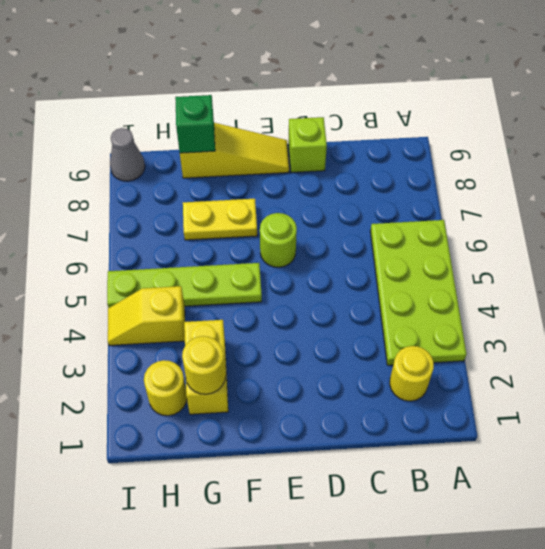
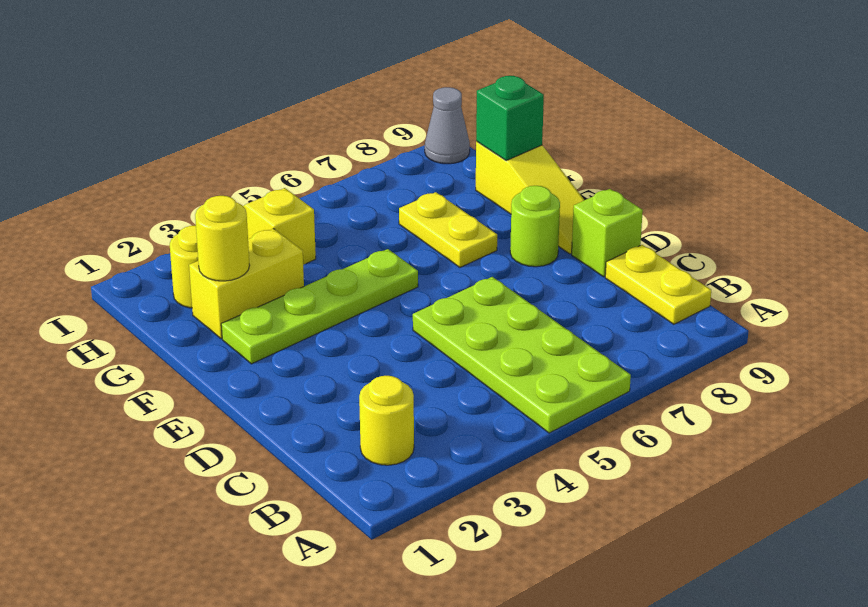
lime plate A3:B6 level 1 -> lime plate A5:D6 level 1
none -> yellow plate B9:C9 level 1
lime round brick E6 level 1 -> lime round brick E8 level 1
lime plate F5:I5 level 1 -> lime plate F2:F5 level 1

